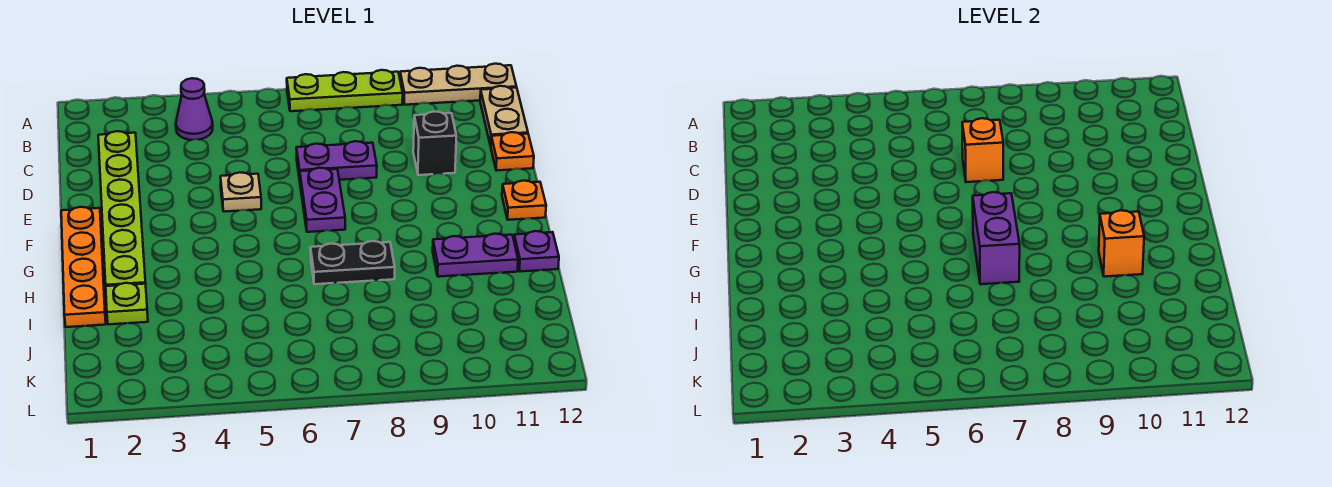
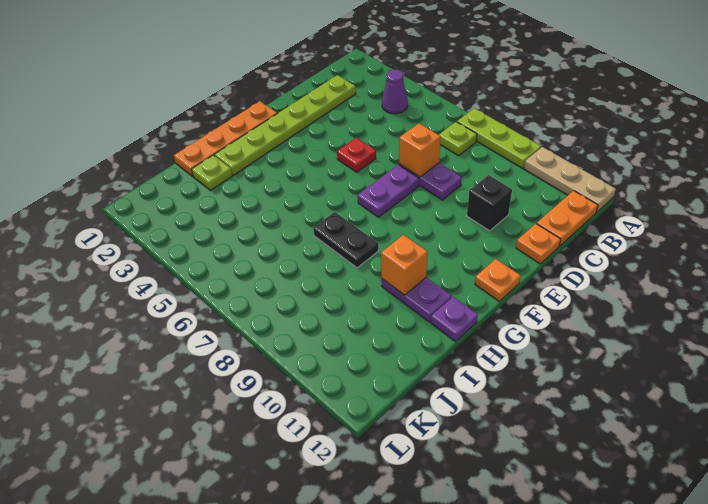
none -> lime plate B7 level 1
tan plate B12:C12 level 1 -> orange plate B12:C12 level 1
tan plate E5 level 1 -> red plate E5 level 1
purple brick G7:H7 level 2 -> none

